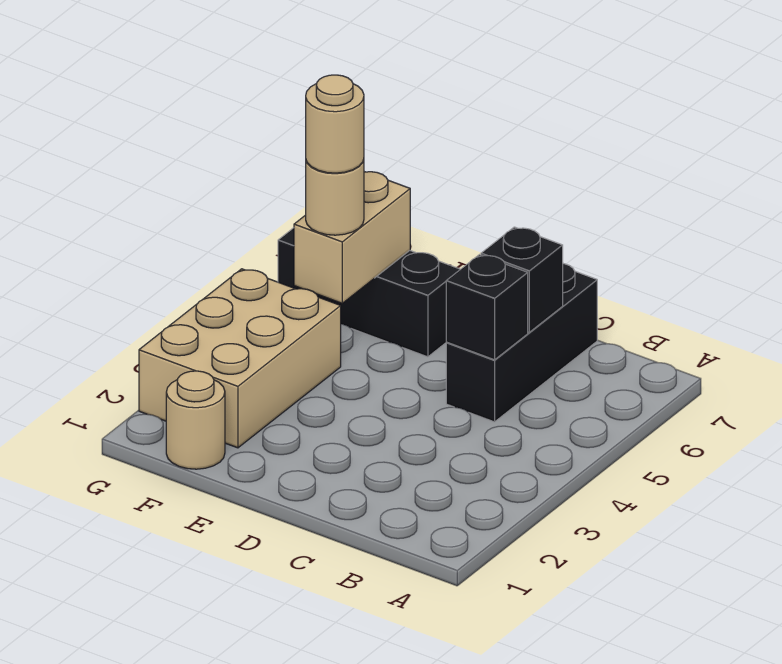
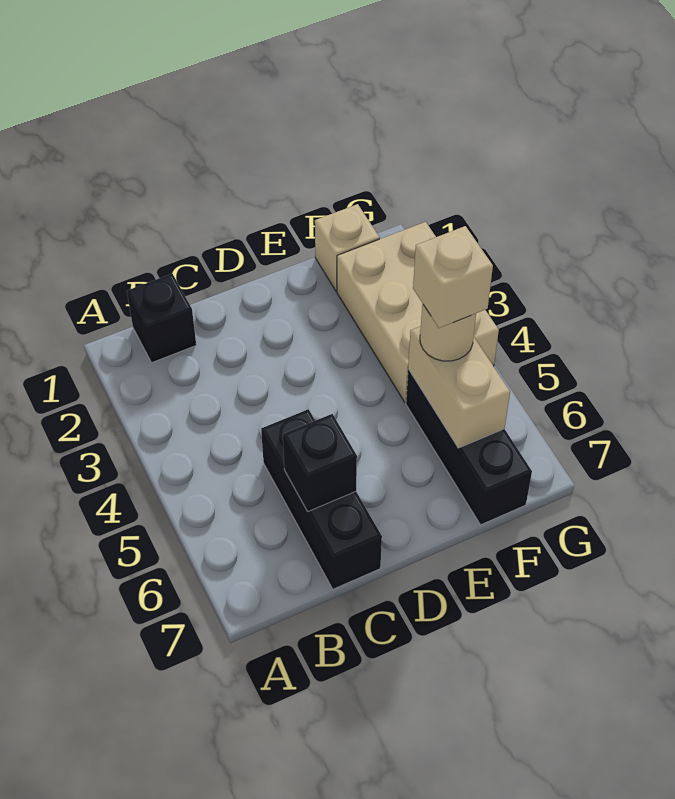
black brick C5 level 2 -> black brick B1 level 1
black brick E6:G6 level 1 -> black brick F5:F7 level 1
tan round brick F1 level 1 -> tan brick F1 level 1
tan round brick F5 level 4 -> tan brick F5 level 4

